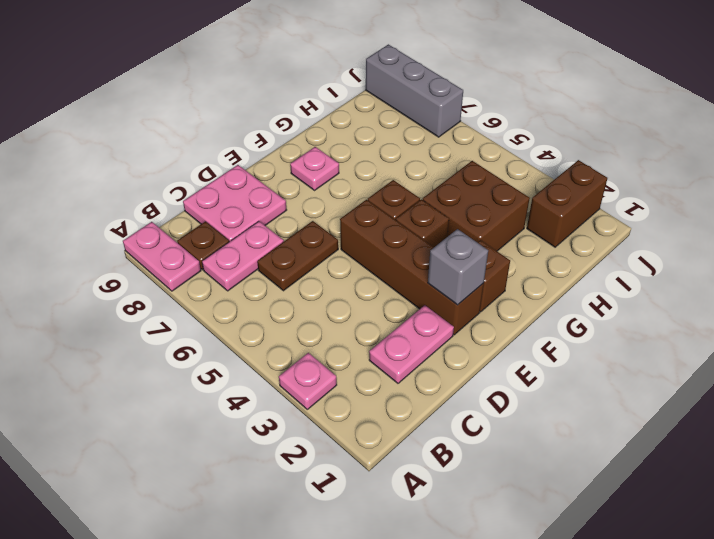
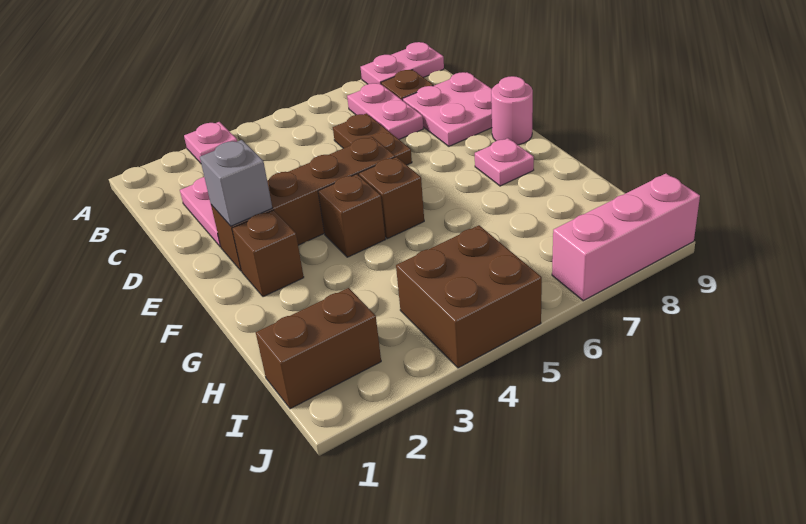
none -> pink round brick E9 level 1
brown brick G3:H4 level 1 -> brown brick I4:J5 level 1
brown brick I2:J2 level 1 -> brown brick I1:I2 level 1
grey brick J7:J9 level 1 -> pink brick J7:J9 level 1

